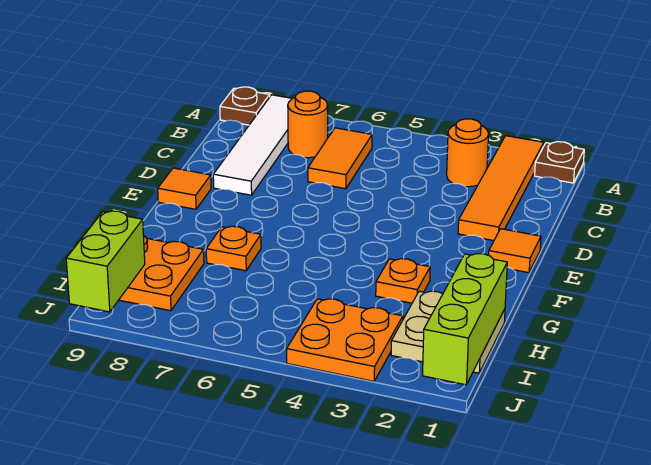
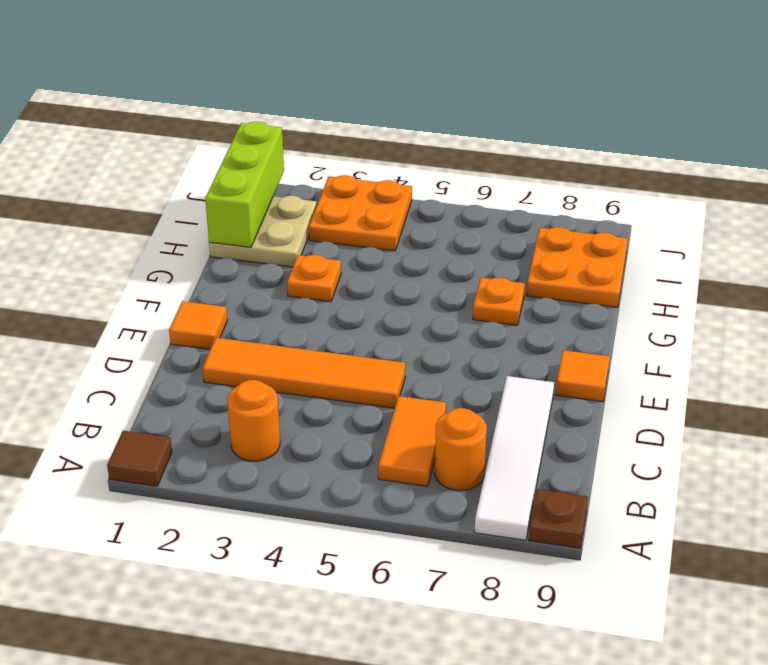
brown plate A1 level 1 -> brown tile A1 level 1
orange tile A2:D2 level 1 -> orange tile D2:D5 level 1
lime brick I9:J9 level 2 -> none

